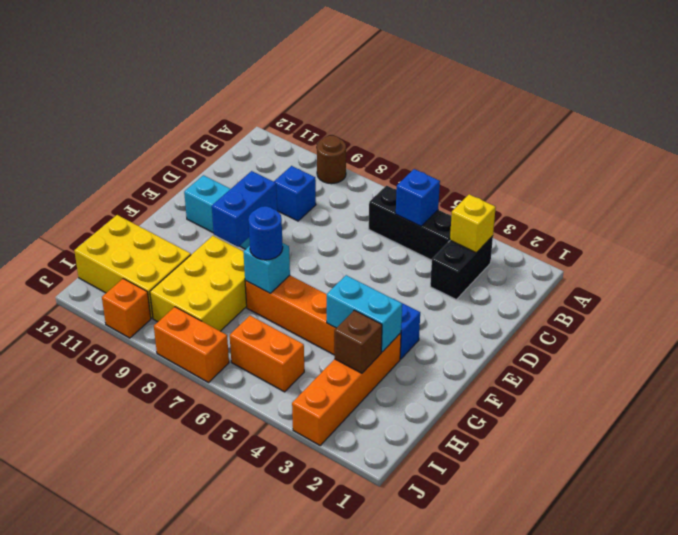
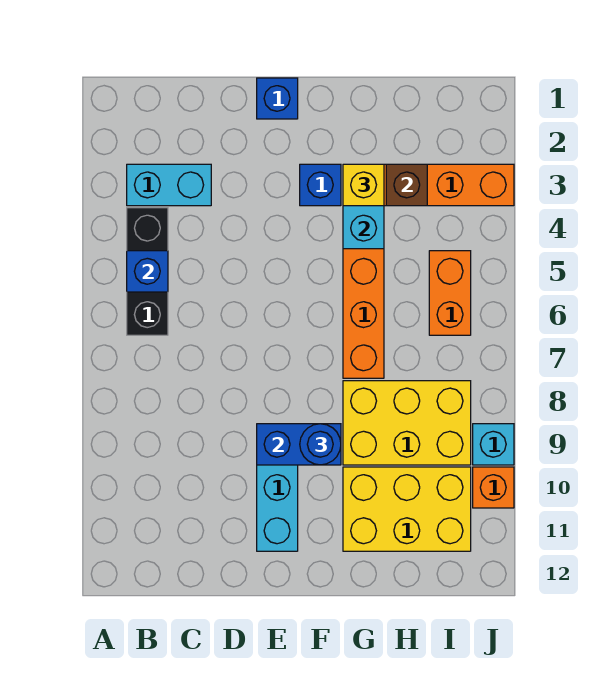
brown round brick A9 level 1 -> none
black brick B3:C3 level 1 -> cyan brick B3:C3 level 1
yellow brick B3 level 2 -> yellow brick G3 level 3
blue brick C9 level 1 -> blue brick E1 level 1
cyan brick G7 level 2 -> cyan brick J9 level 1
blue round brick G7 level 3 -> blue round brick F9 level 3
yellow brick H10:I12 level 1 -> yellow brick G10:I11 level 1
orange brick J7:J8 level 1 -> none

